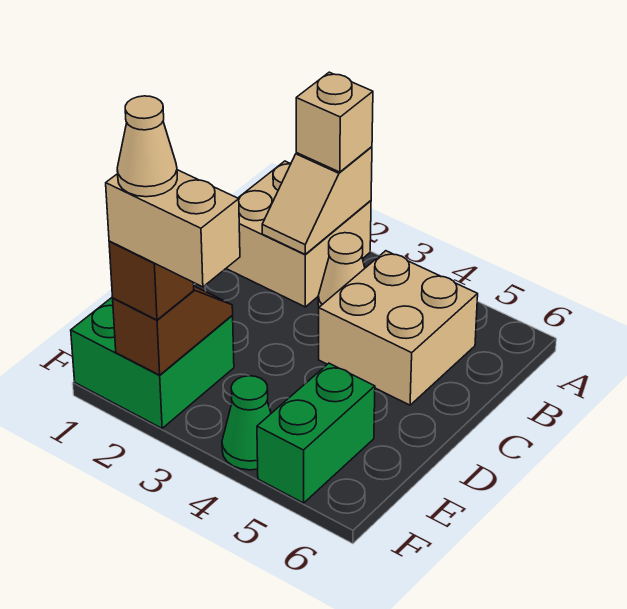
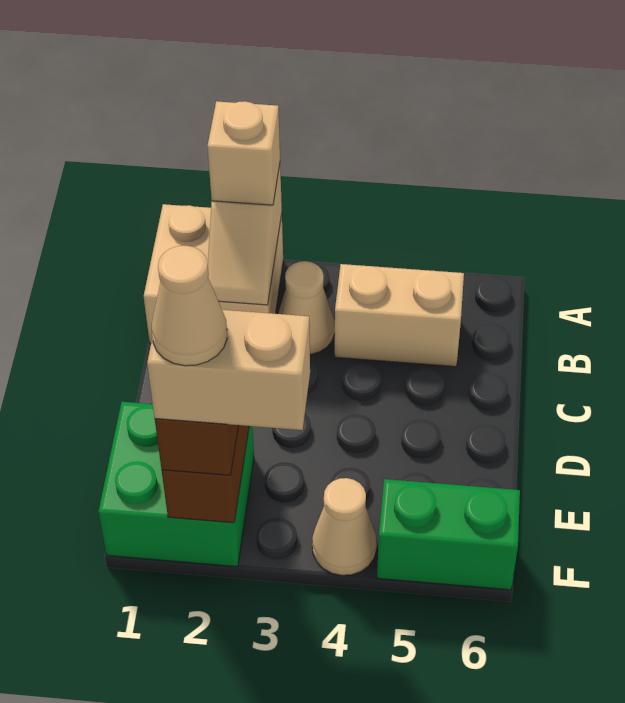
tan brick B4:C5 level 1 -> tan brick B4:B5 level 1
green brick E5:F5 level 1 -> green brick F5:F6 level 1
green cone F4 level 1 -> tan cone F4 level 1

